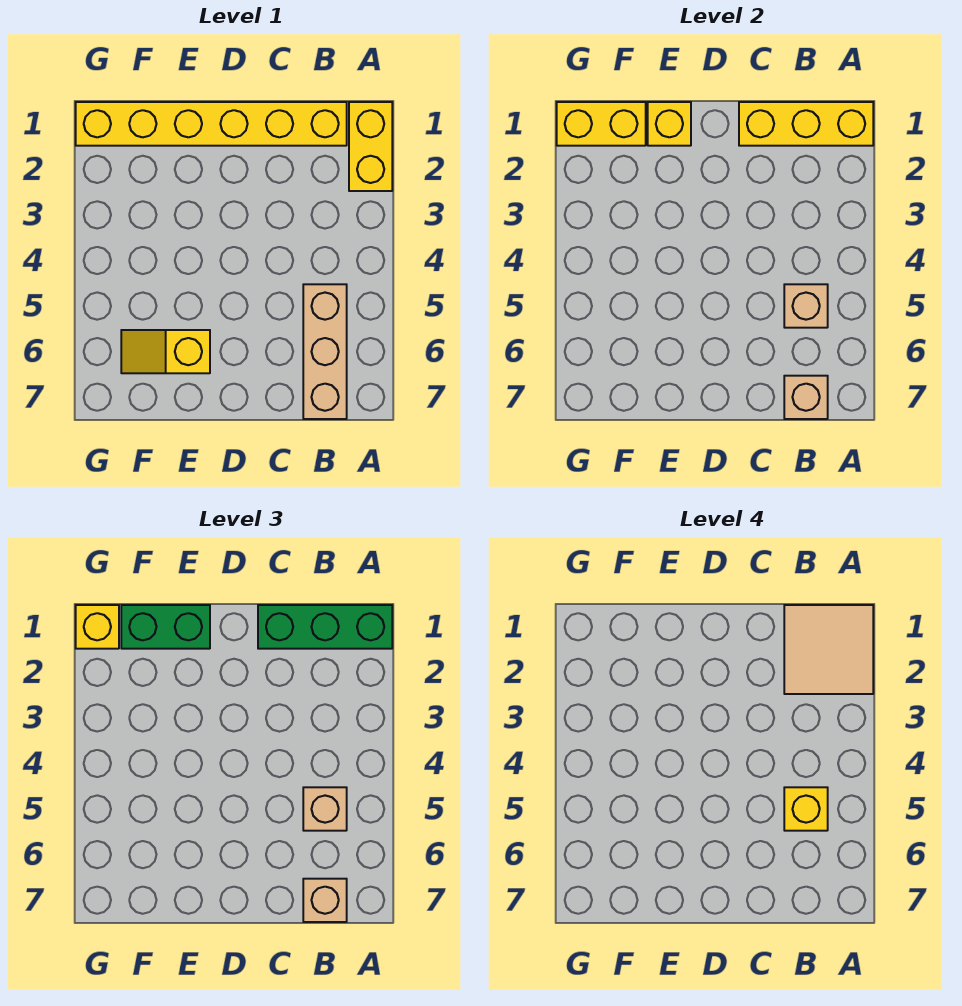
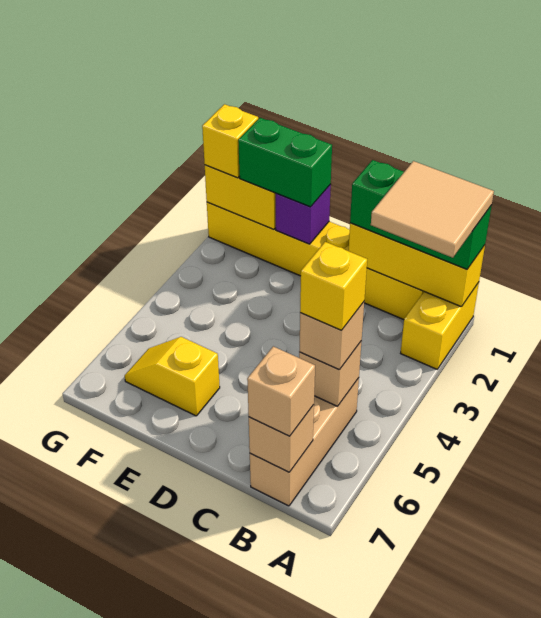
yellow brick E1 level 2 -> purple brick E1 level 2

